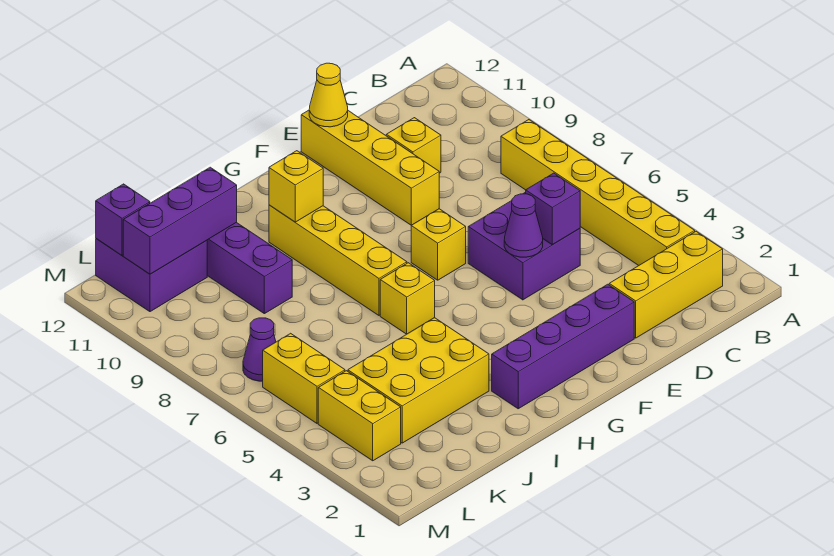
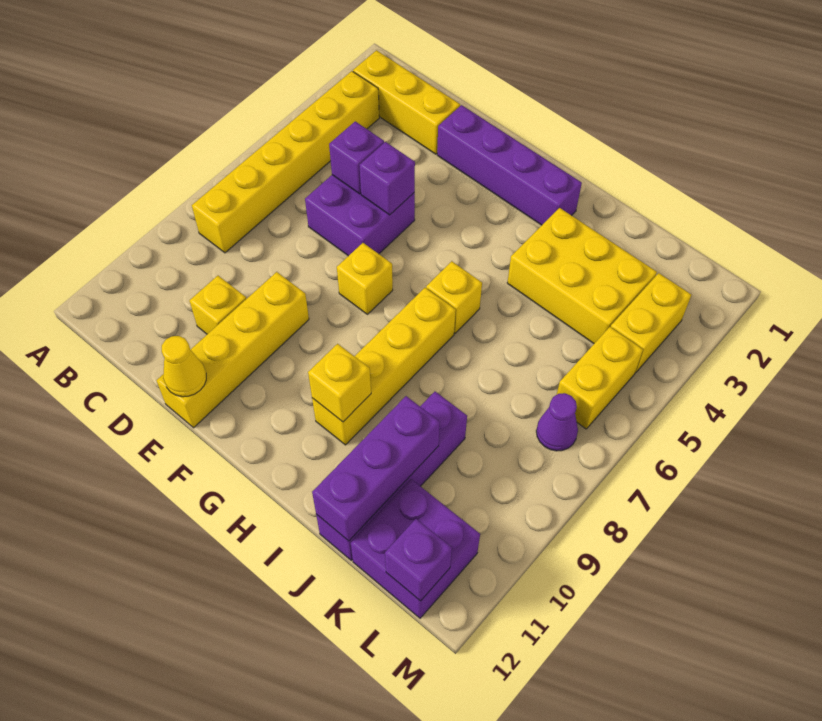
purple cone E5 level 2 -> purple brick E5 level 2
purple brick J11:L11 level 2 -> purple brick J10:J12 level 2

